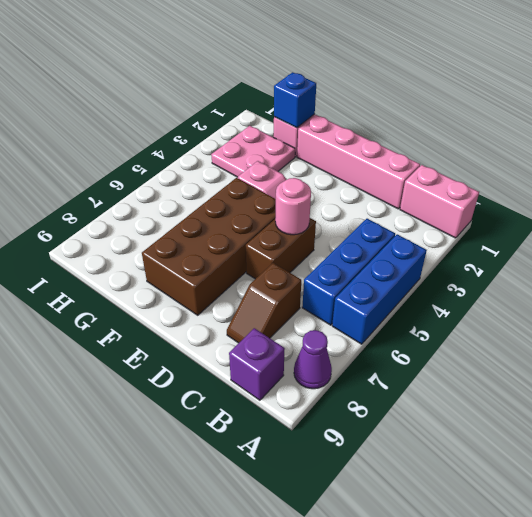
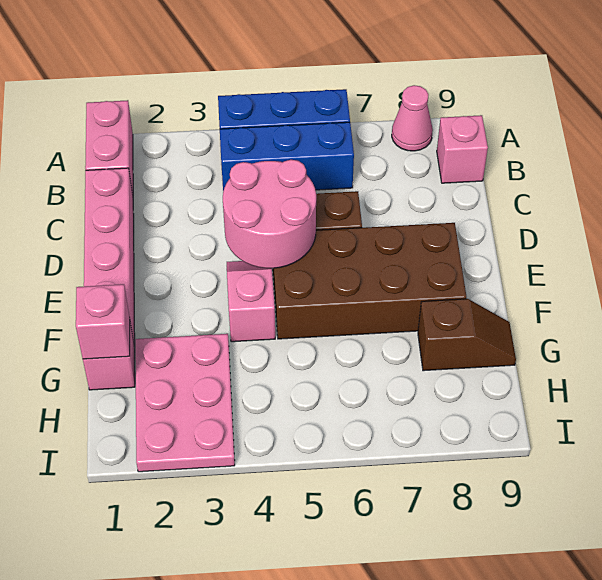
purple cone A8 level 1 -> pink cone A8 level 1
purple brick B9 level 1 -> pink brick B9 level 1
brown slope C7:C8 level 1 top 7 -> brown slope G8:G9 level 1 top 8
pink round brick D5 level 2 -> pink round brick D4:E5 level 2
blue brick G1 level 2 -> pink brick G1 level 2
pink plate G2:H3 level 1 -> pink plate G2:I3 level 1

